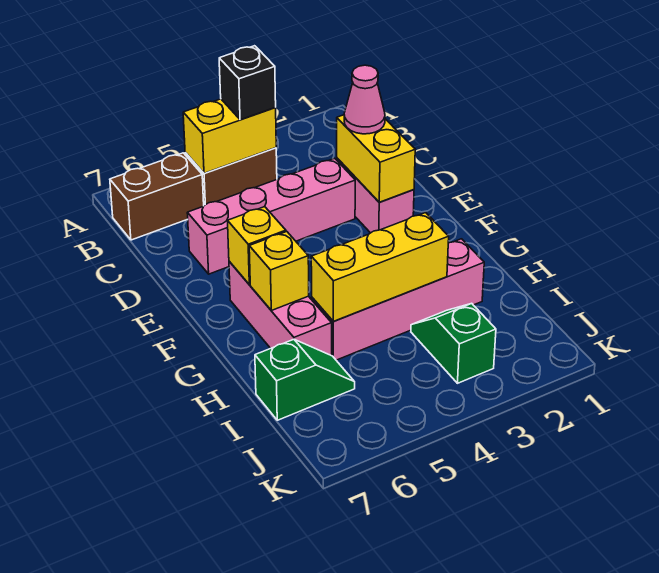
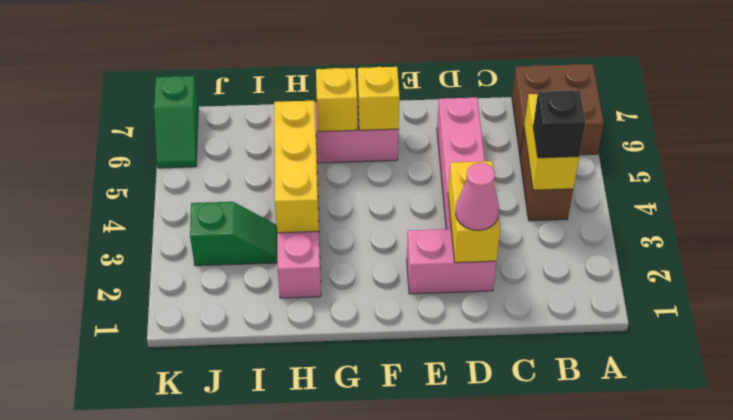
brown brick B6:B7 level 1 -> brown brick A6:B7 level 1
yellow brick D2:E2 level 2 -> yellow brick D2:D3 level 2
green slope I6:I7 level 1 top 7 -> green slope K6:K7 level 1 top 7

